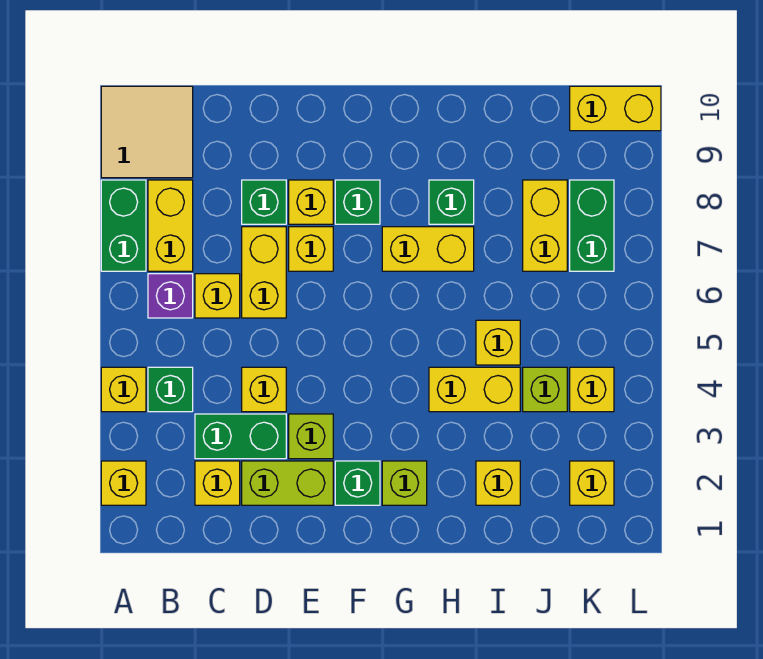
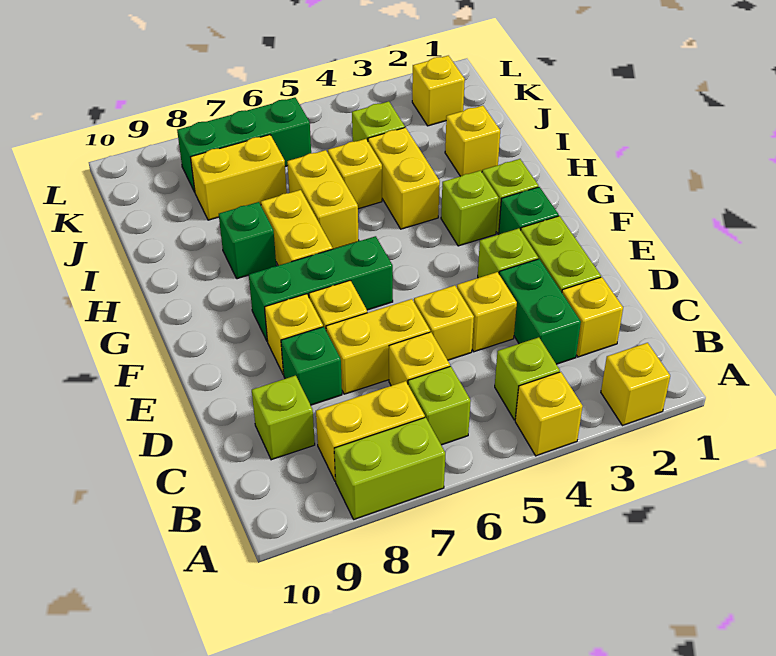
green brick A7:A8 level 1 -> lime brick A7:A8 level 1
tan tile A9:B10 level 1 -> none
green brick B4 level 1 -> lime brick B4 level 1
purple brick B6 level 1 -> lime brick B6 level 1
none -> lime brick C9 level 1
green brick F8 level 1 -> green brick F6:F8 level 1
none -> lime brick G3 level 1
yellow brick K4 level 1 -> yellow brick D5 level 1
green brick K7:K8 level 1 -> green brick K6:K8 level 1
yellow brick K10:L10 level 1 -> yellow brick H6:I6 level 1

